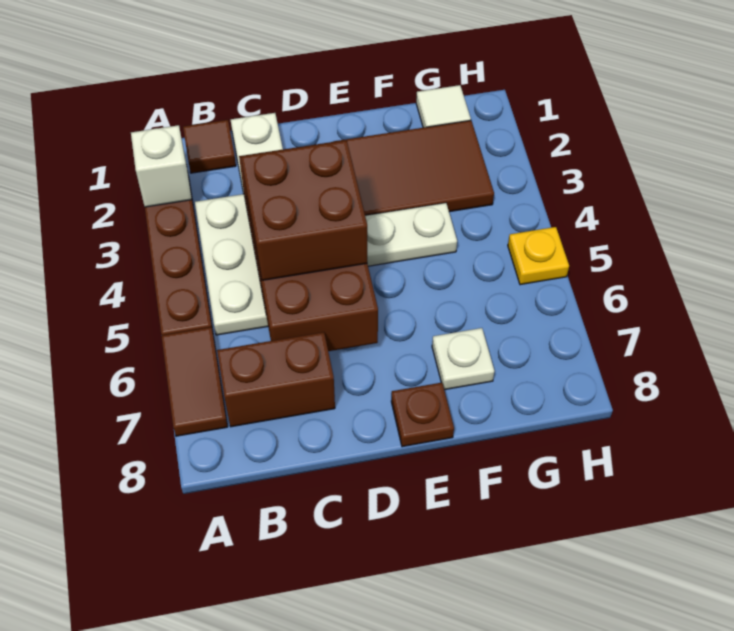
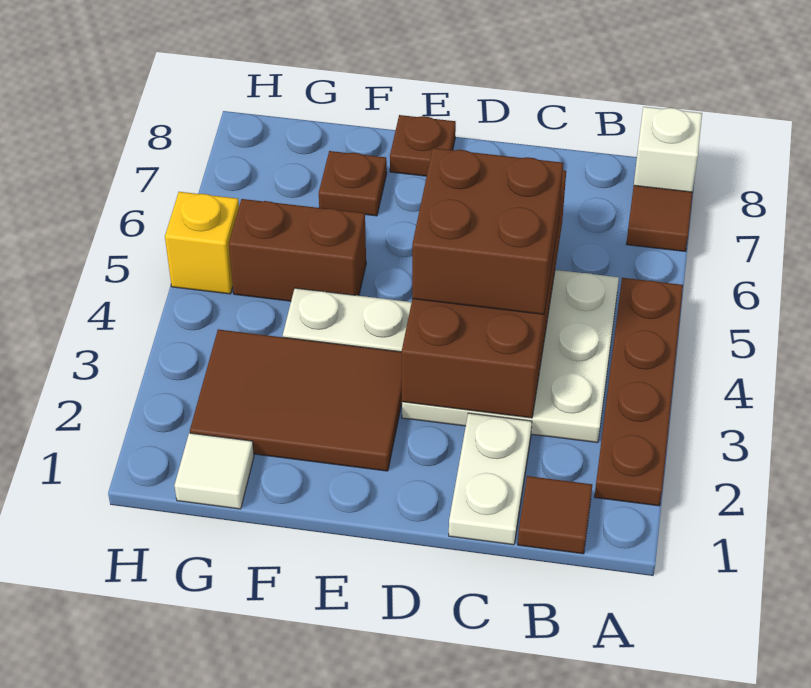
white brick A2 level 2 -> white brick A8 level 1
brown tile A6:A7 level 1 -> brown tile A7 level 1
brown brick B7:C7 level 1 -> brown brick F5:G5 level 1
white plate F7 level 1 -> brown plate F7 level 1
yellow plate H5 level 1 -> yellow brick H5 level 1

